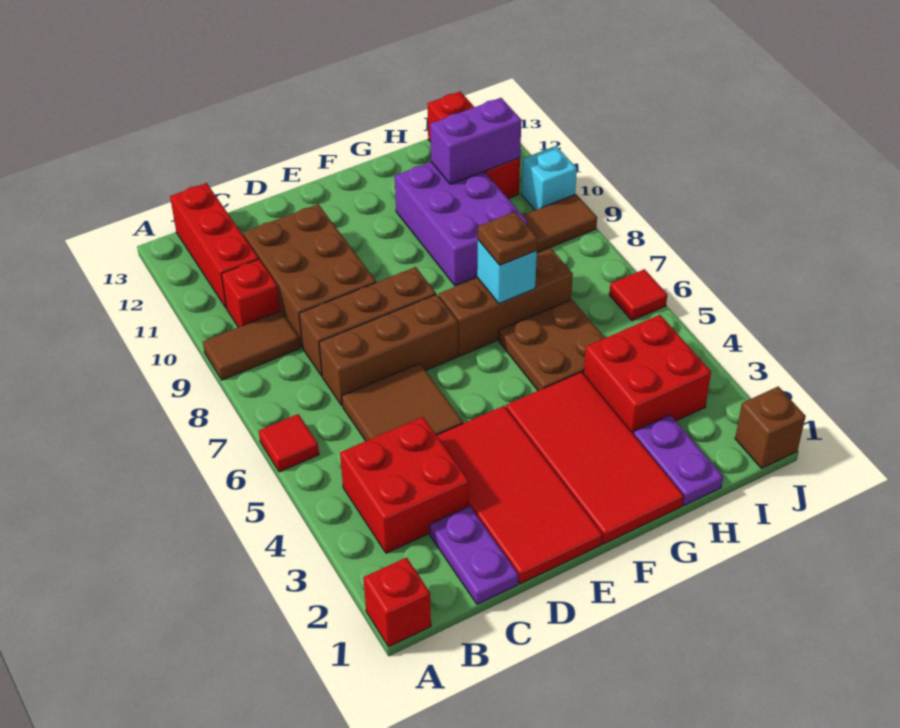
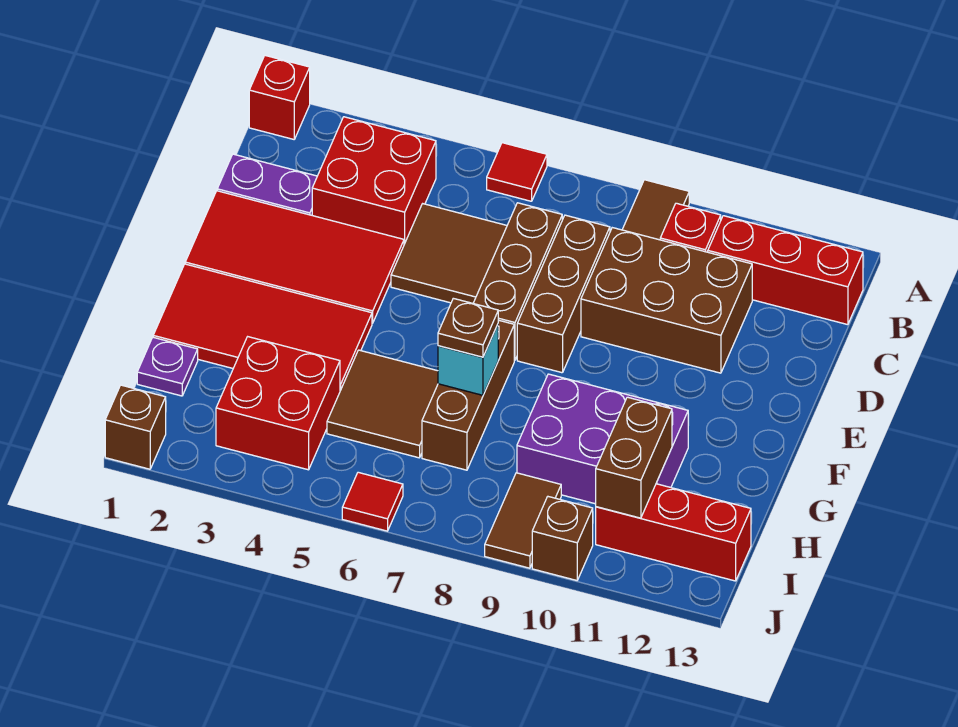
brown plate G5:H6 level 1 -> brown tile G5:H6 level 1
purple plate H1:H2 level 1 -> purple plate H1 level 1
purple brick H11:I11 level 2 -> brown brick H11:I11 level 2
cyan brick J10 level 1 -> brown brick J10 level 1

